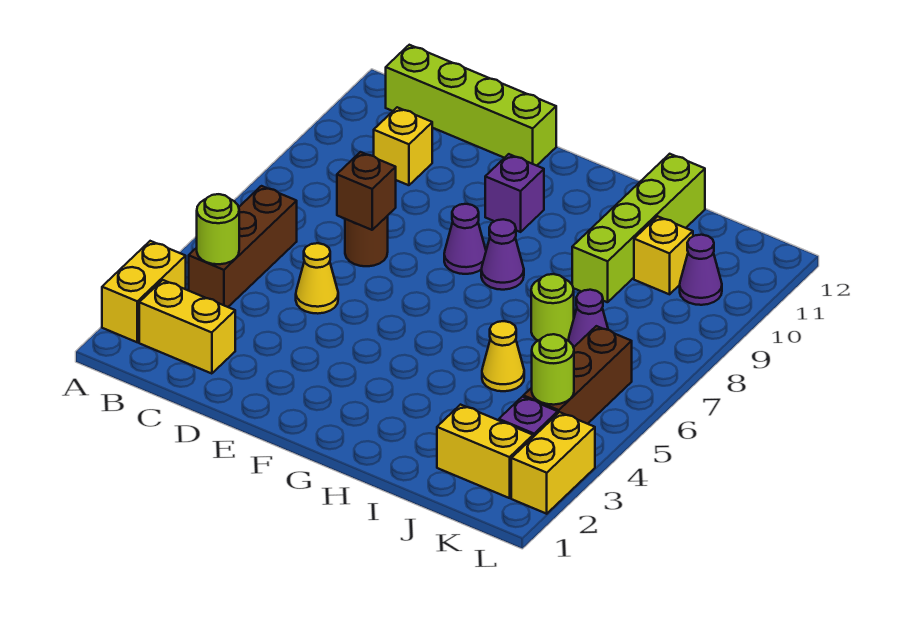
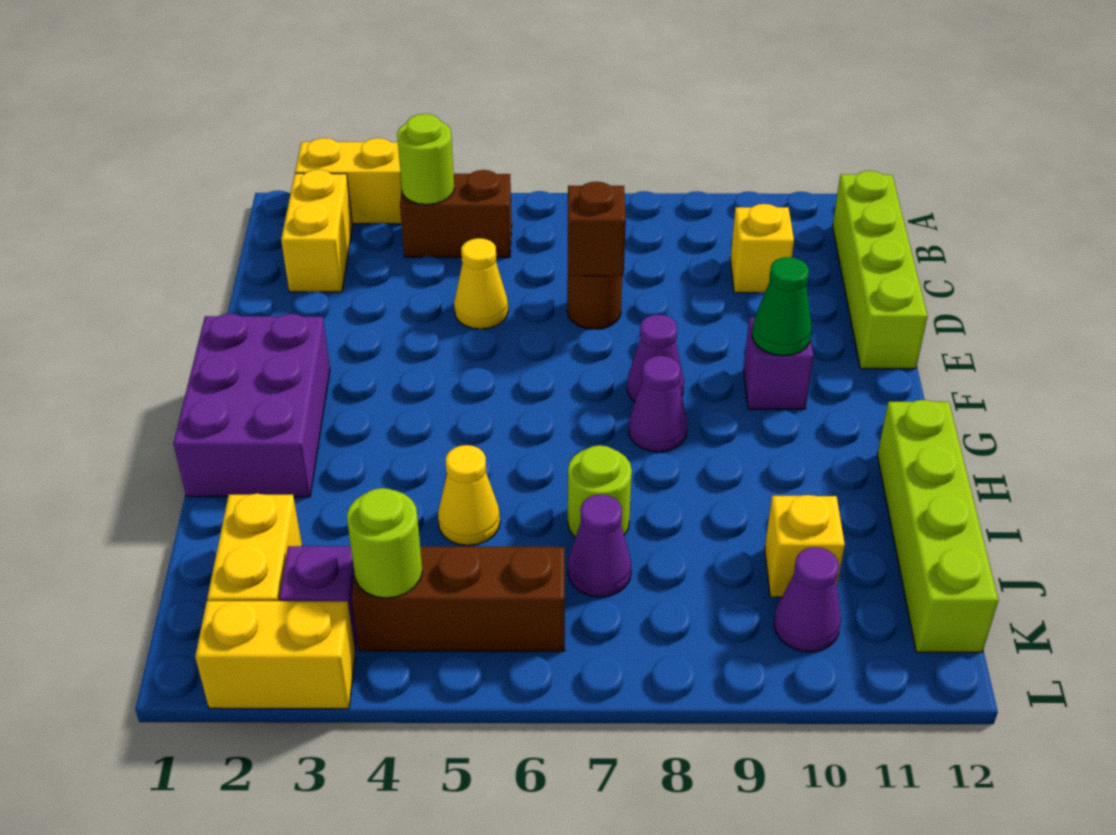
brown brick B4:B6 level 1 -> brown brick B4:B5 level 1
none -> purple brick F1:H2 level 1
none -> green cone F10 level 2
lime brick I9:I12 level 1 -> lime brick H12:K12 level 1

